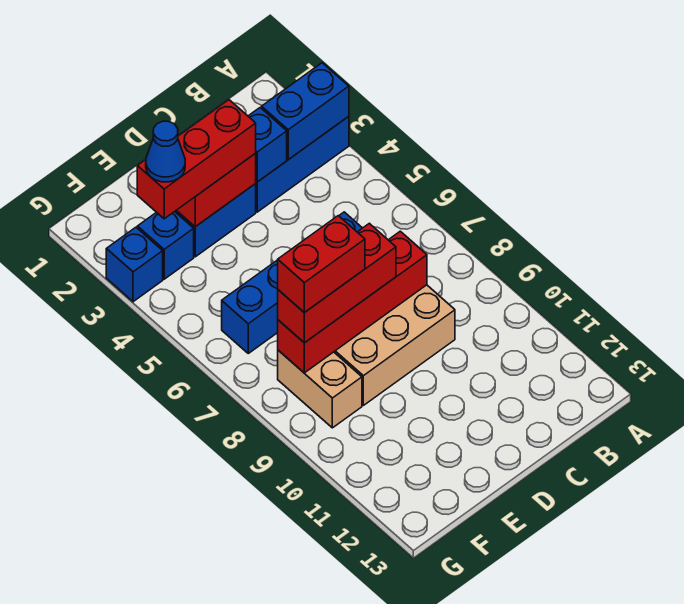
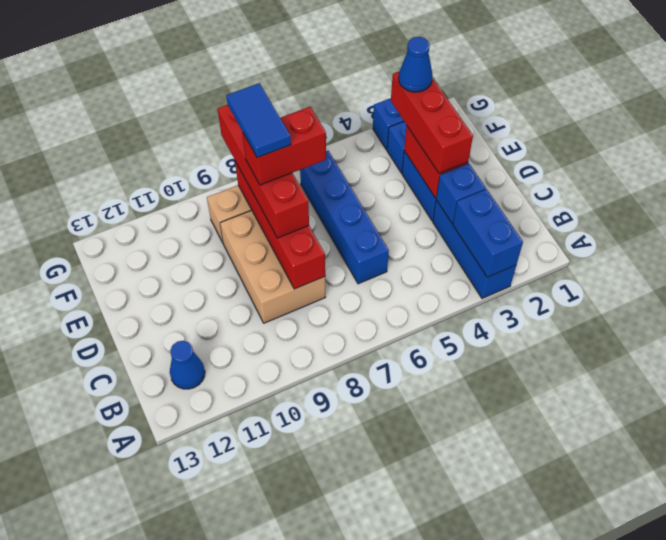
none -> blue cone B12 level 1
red brick D8:F8 level 3 -> red brick D8:G8 level 3
red brick E8:F8 level 4 -> red brick E7:E8 level 4
none -> blue tile E8:F8 level 5

